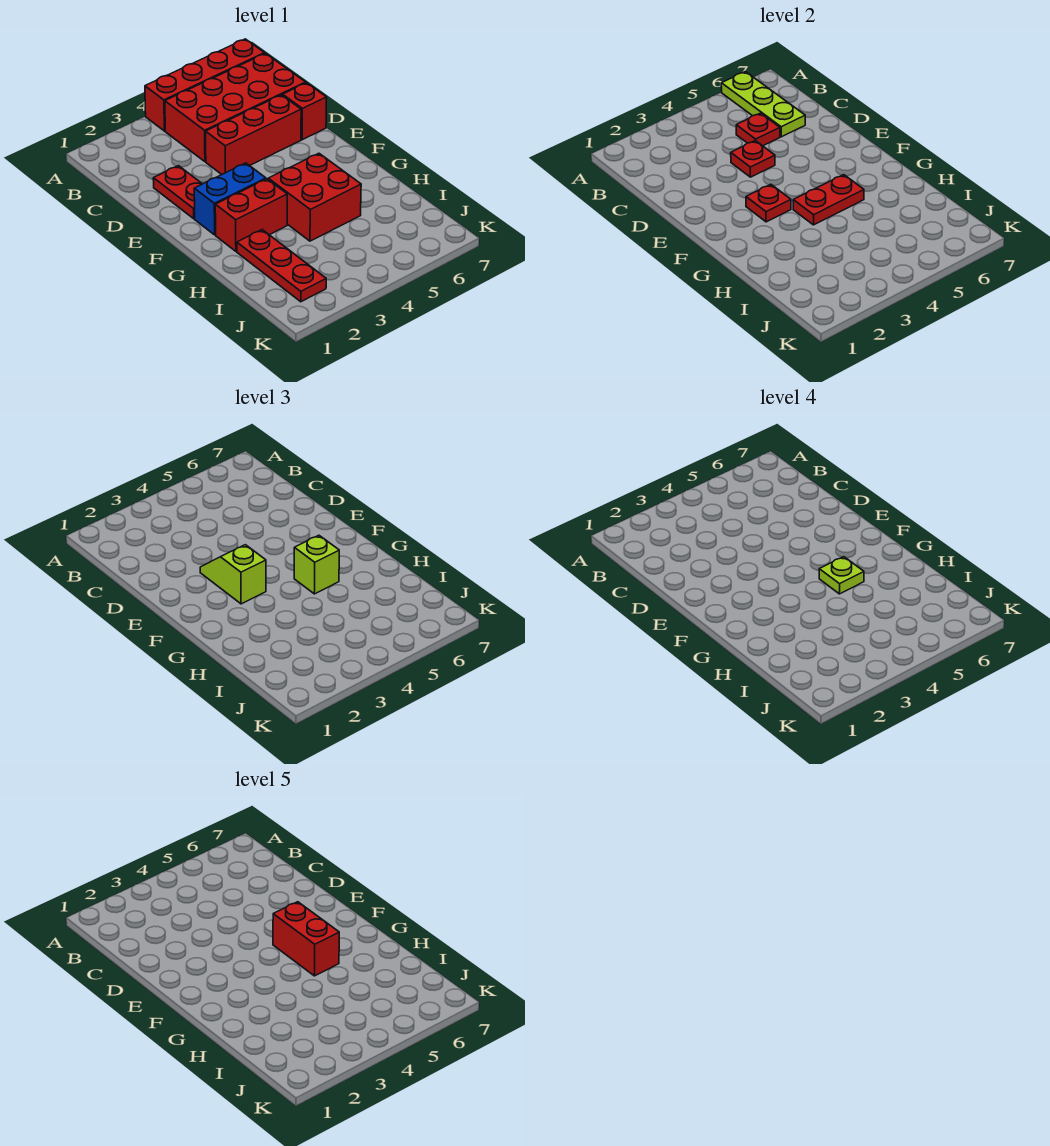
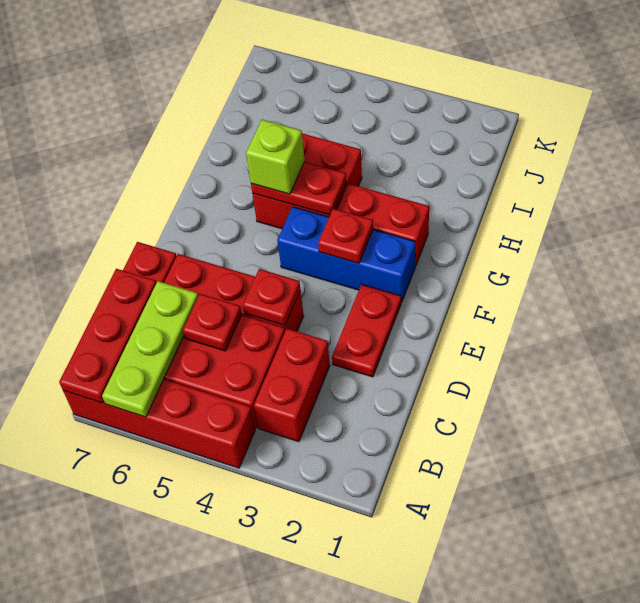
lime slope E3:F3 level 3 top F -> none
blue brick F2:F3 level 1 -> blue brick F2:F4 level 1
red brick F5:G5 level 5 -> red brick B3:C3 level 1
lime plate G5 level 4 -> none
red plate H2:J2 level 1 -> red plate A7:C7 level 2

